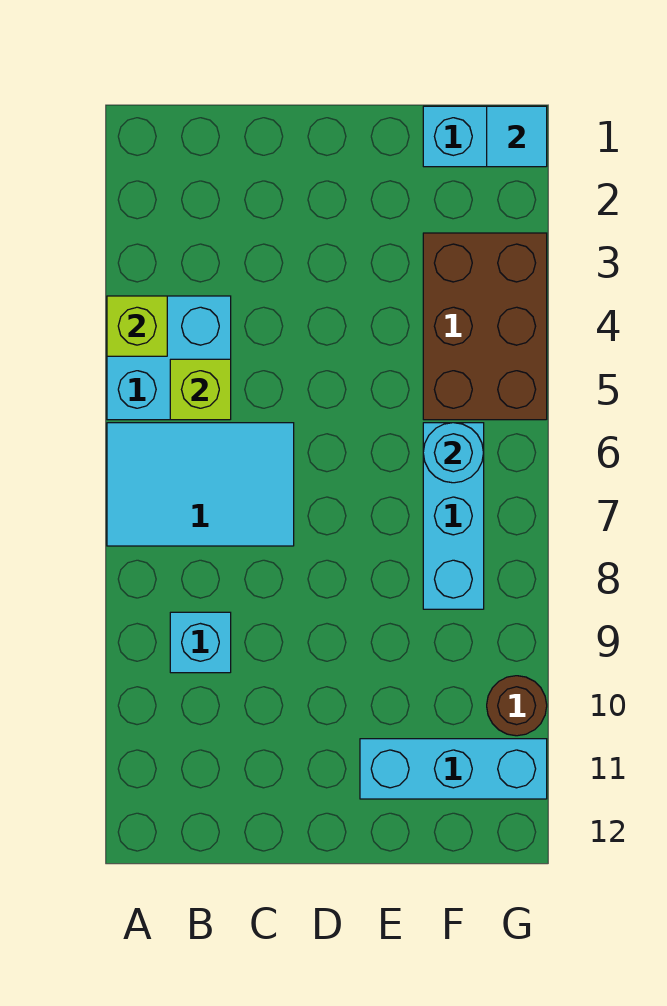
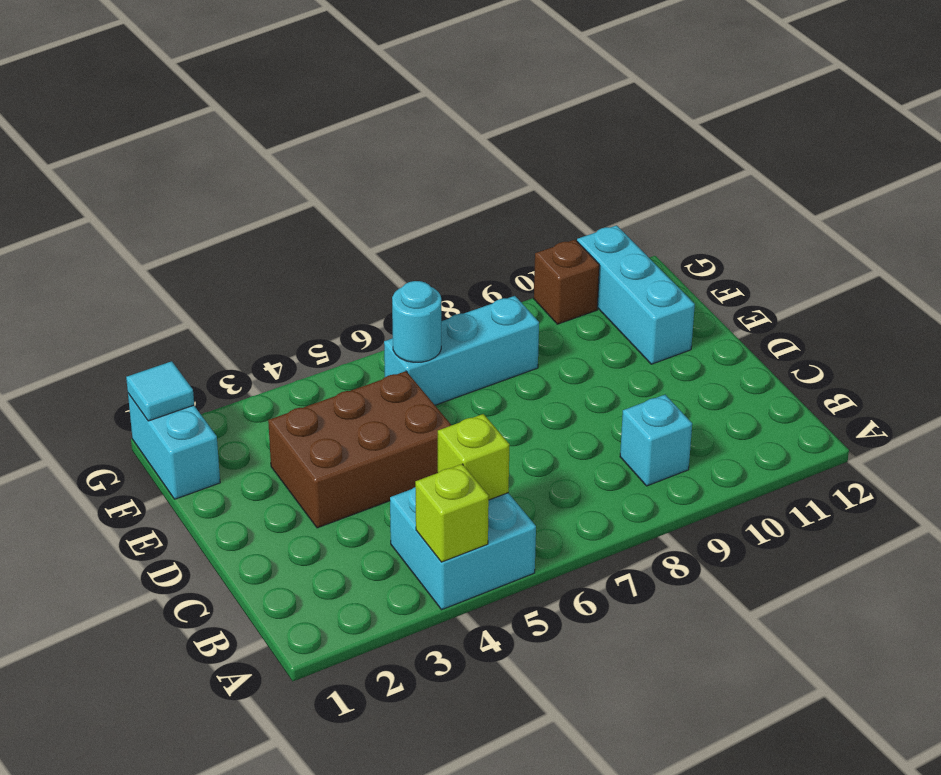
cyan tile A6:C7 level 1 -> none
brown brick F3:G5 level 1 -> brown brick D3:E5 level 1
brown round brick G10 level 1 -> brown brick G10 level 1

